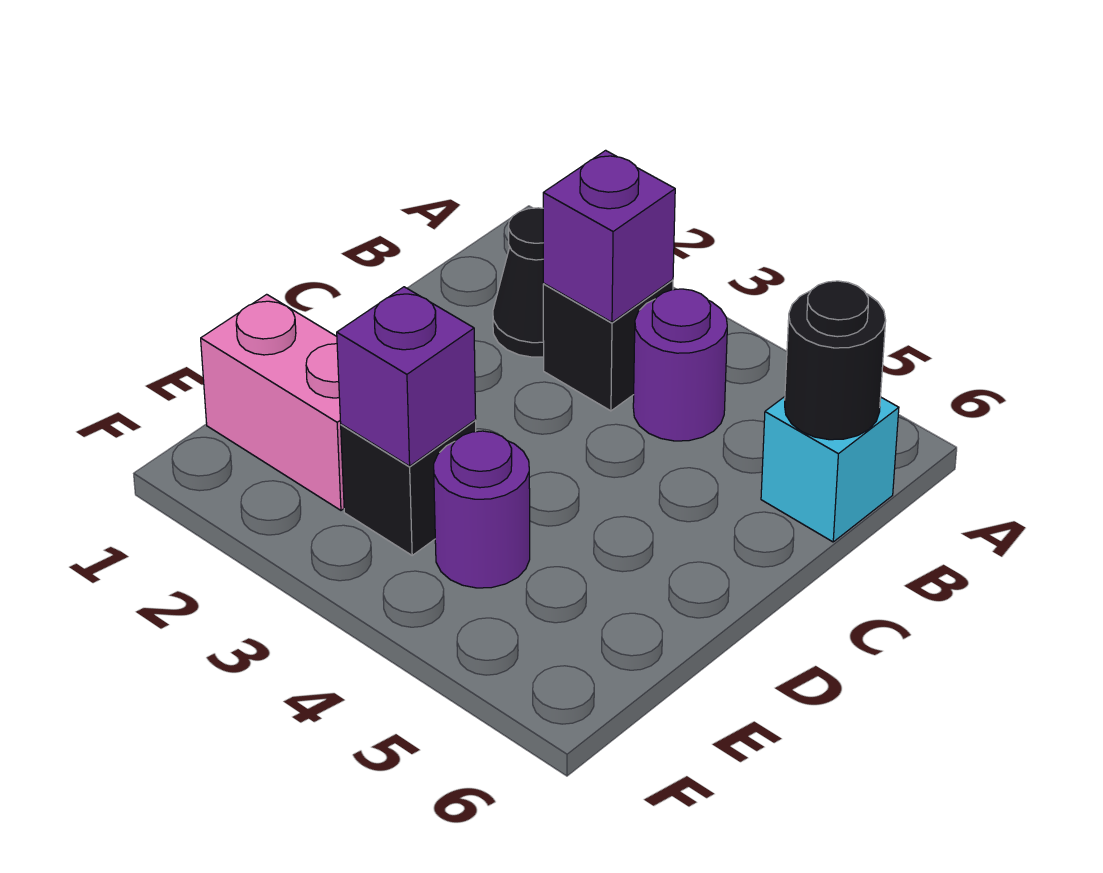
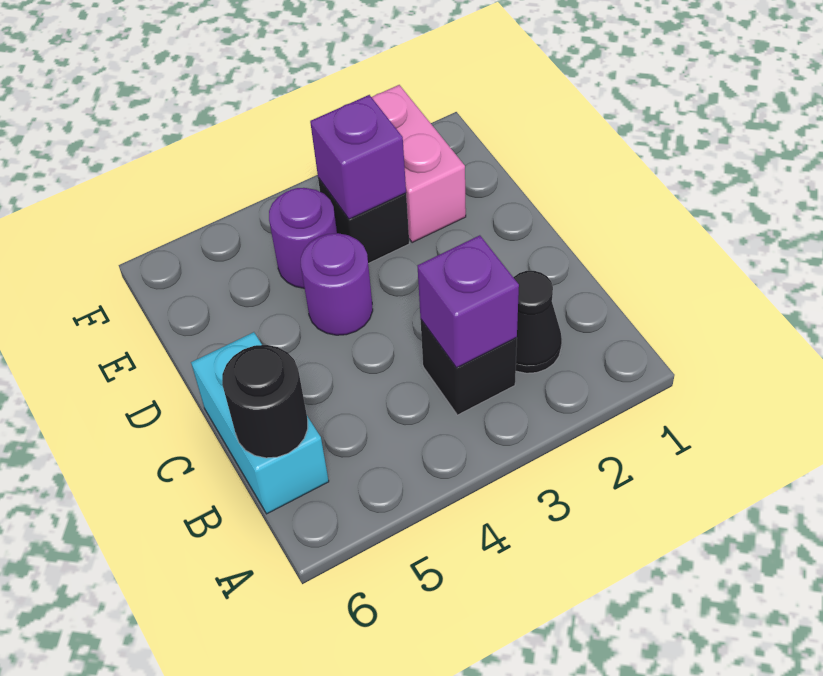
purple round brick B4 level 1 -> purple round brick D4 level 1
cyan brick B6 level 1 -> cyan brick B6:C6 level 1
pink brick E1:E2 level 1 -> pink brick E2:F2 level 1

